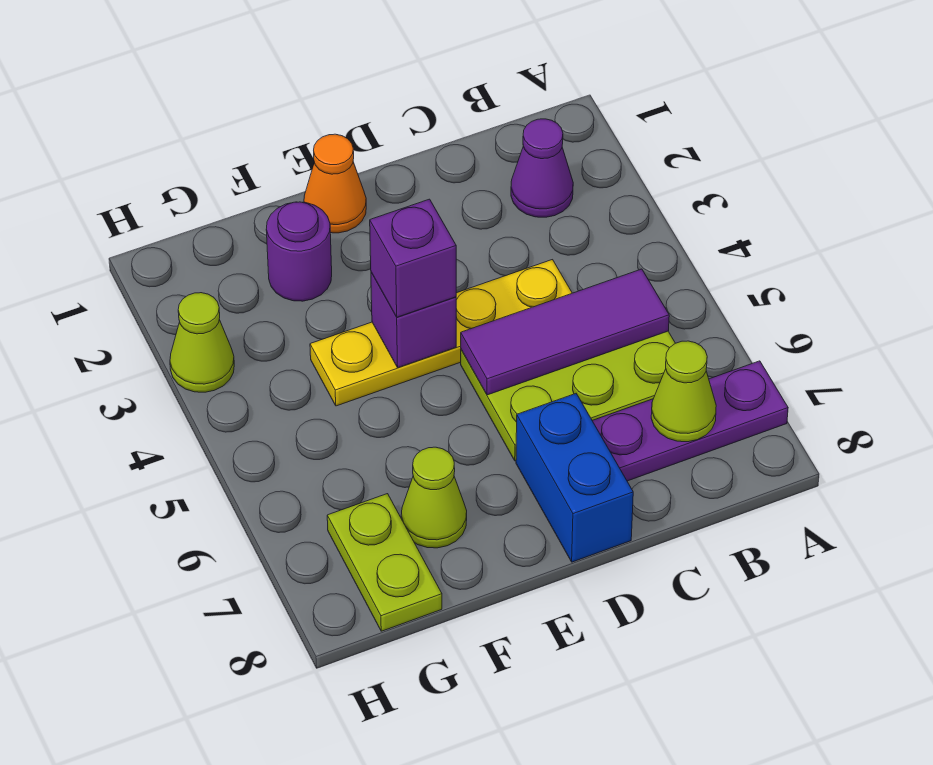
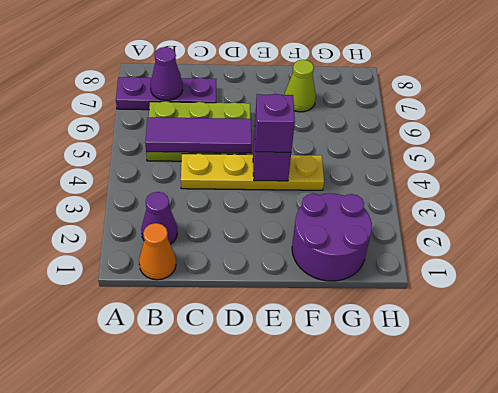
lime cone B7 level 2 -> purple cone B7 level 2
blue brick D7:D8 level 1 -> none
orange cone E1 level 1 -> orange cone B1 level 1
purple round brick F2 level 1 -> purple round brick F1:G2 level 1
lime plate G7:G8 level 1 -> none
lime cone H3 level 1 -> none

